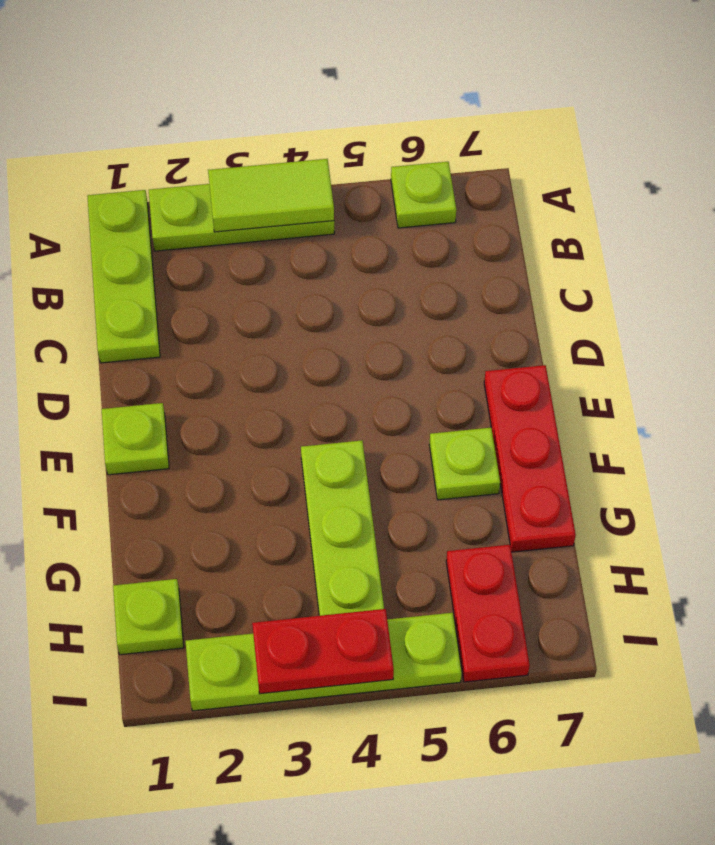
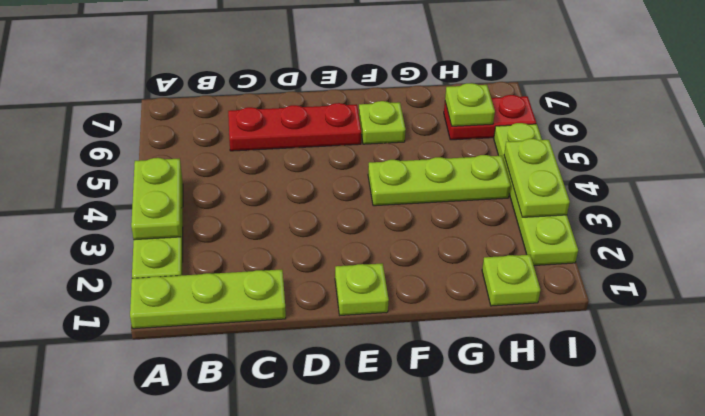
lime tile A3:A4 level 2 -> lime plate A3:A4 level 2
lime plate A6 level 1 -> lime plate H6 level 2
red plate E7:G7 level 1 -> red plate C6:E6 level 1
red plate I3:I4 level 2 -> lime plate I3:I4 level 2

